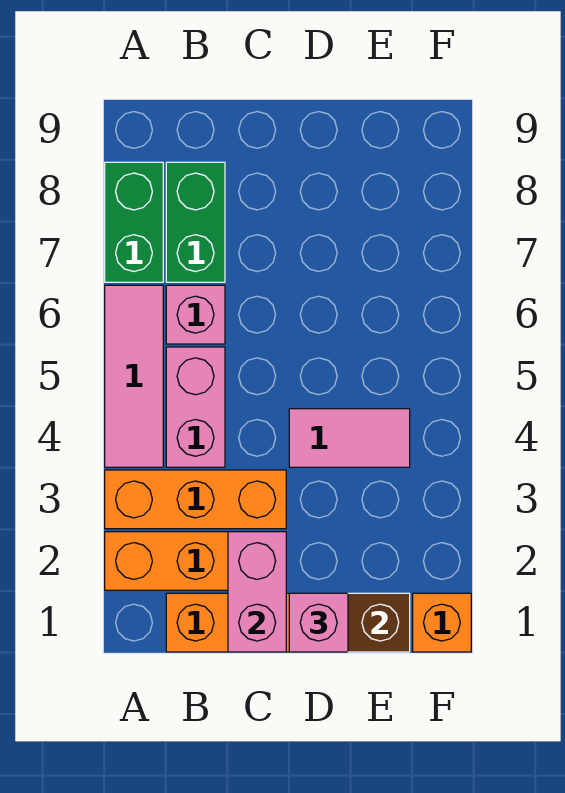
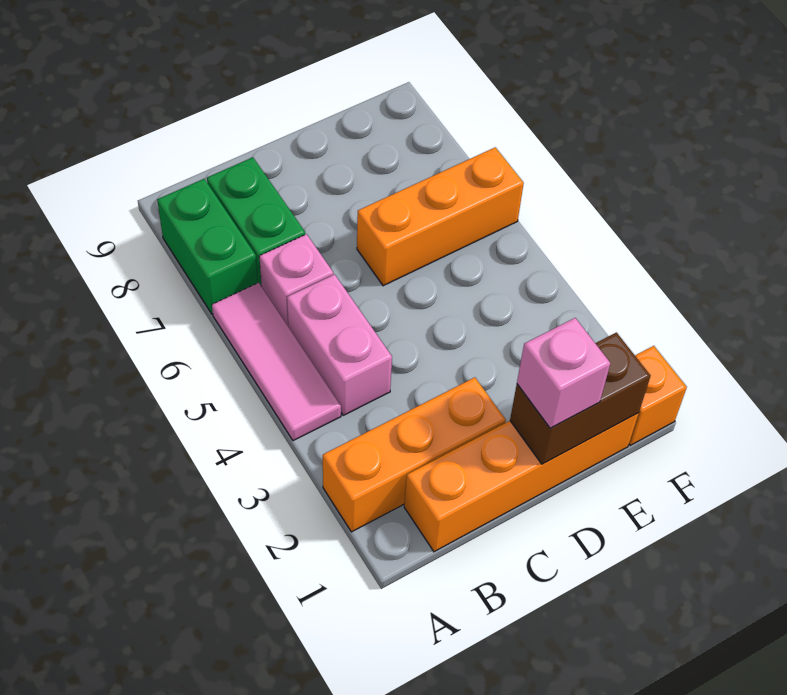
orange brick A3:C3 level 1 -> orange brick D6:F6 level 1
pink brick C1:C2 level 2 -> none
pink tile D4:E4 level 1 -> none

